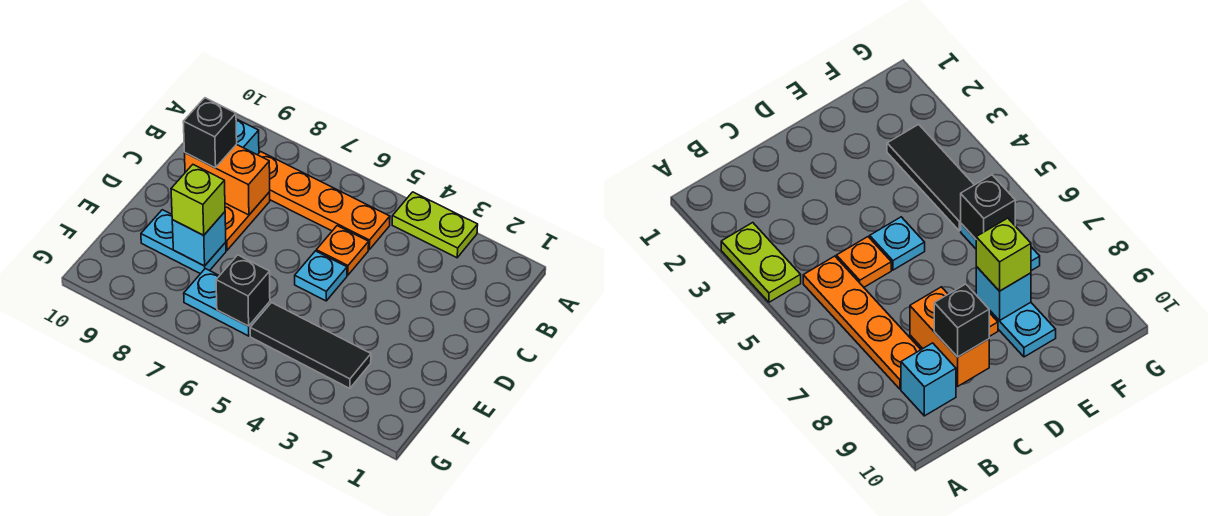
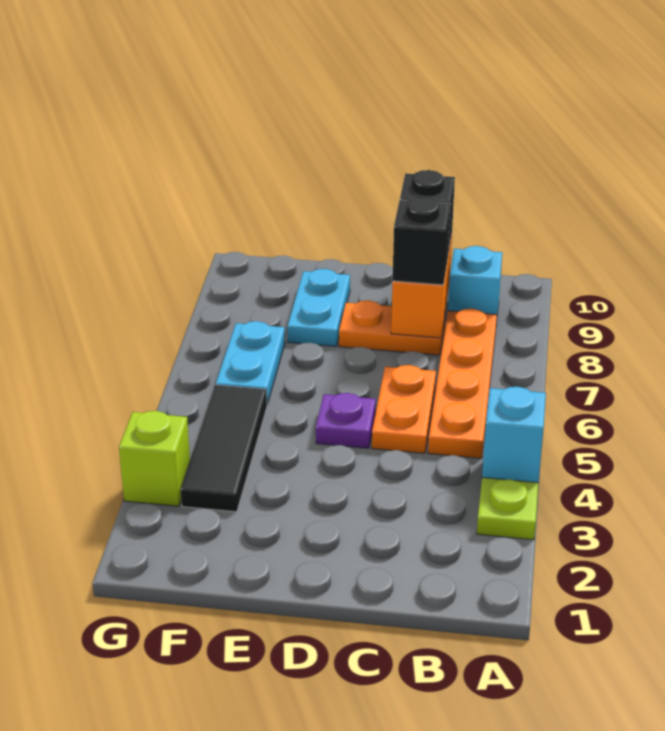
orange plate C5 level 1 -> orange plate C5:C6 level 1
cyan plate D5 level 1 -> purple plate D5 level 1
cyan brick E8 level 2 -> cyan brick A4 level 2
lime brick E8 level 3 -> lime brick G3 level 1
black brick F6 level 2 -> black brick C8 level 3

